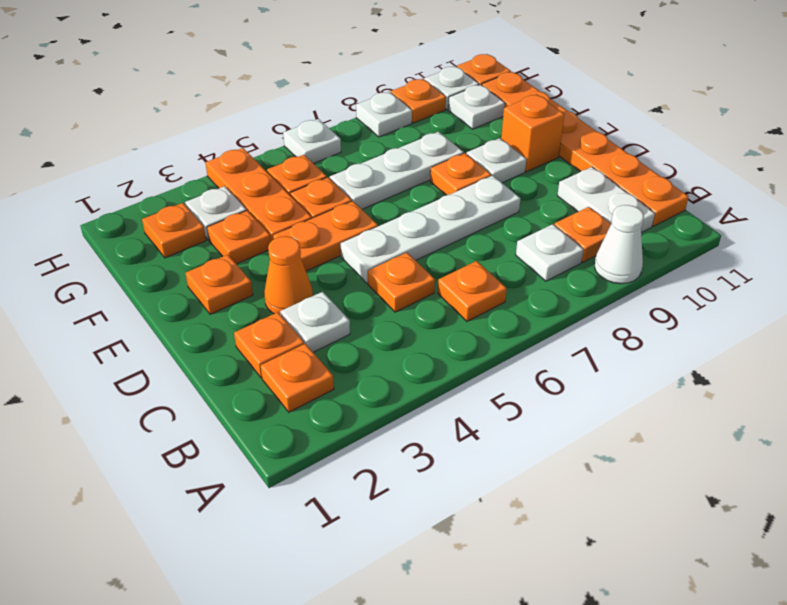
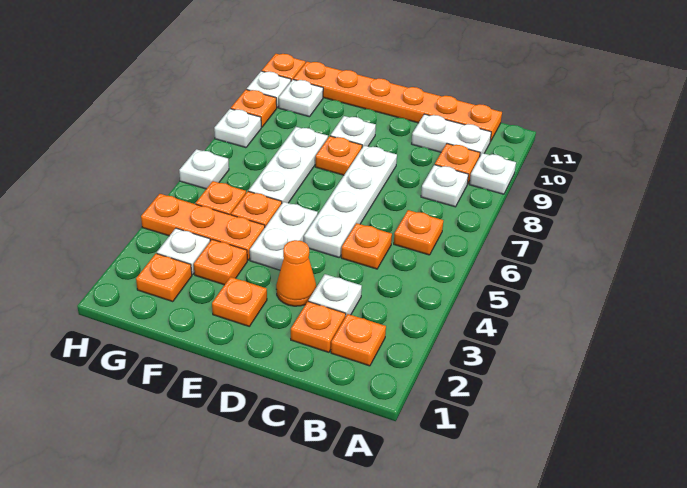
white cone A9 level 1 -> white plate A9 level 1
orange plate E4:E5 level 1 -> white plate E4:E5 level 1
orange brick E10 level 1 -> none

